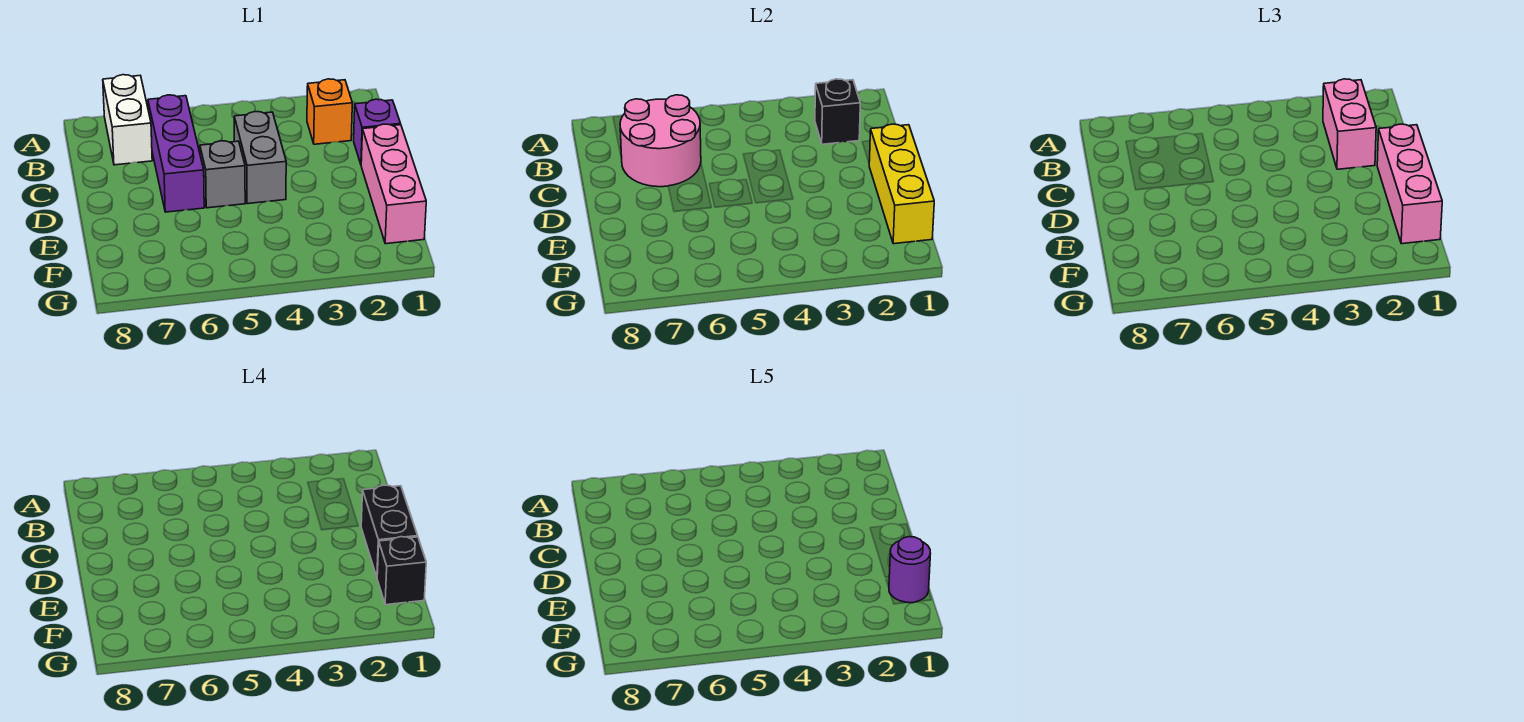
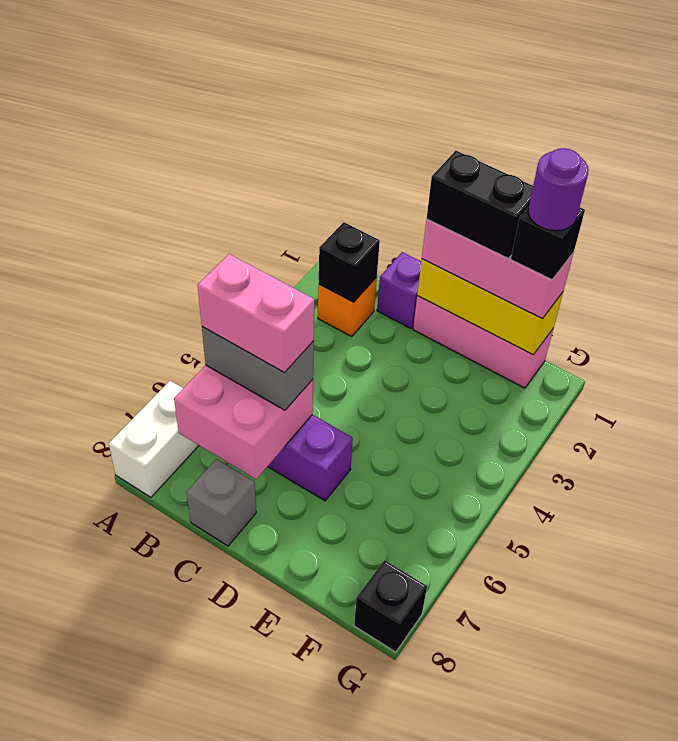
white brick A7:B7 level 1 -> white brick A7:A8 level 1
pink brick B2:C2 level 3 -> pink brick B6:C6 level 4
pink round brick B6:C7 level 2 -> pink brick B6:C7 level 2
grey brick C4:D4 level 1 -> grey brick B6:C6 level 3
grey brick D5 level 1 -> grey brick C8 level 1
none -> black brick G8 level 1

